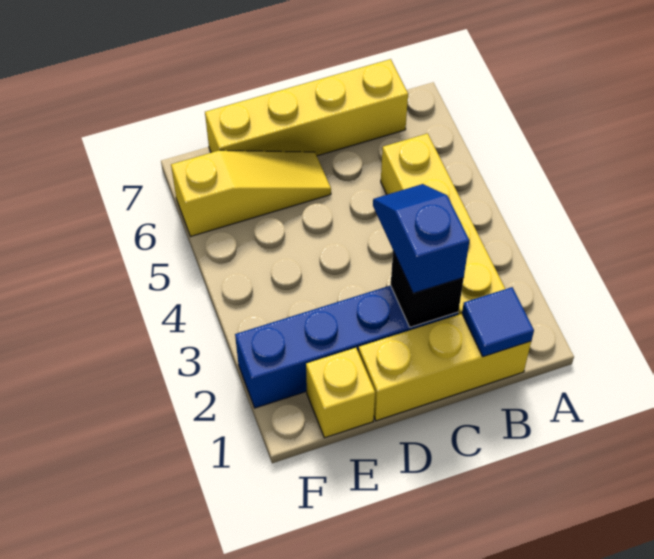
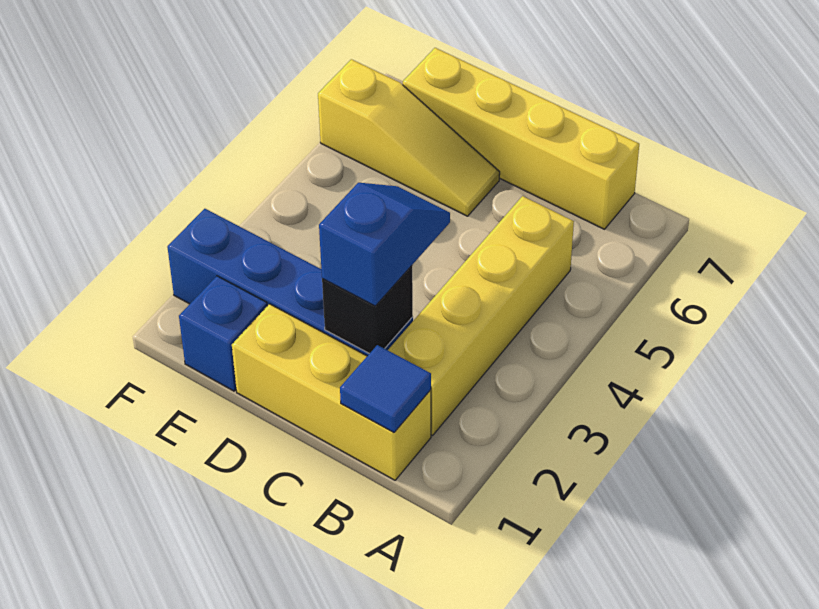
yellow brick E1 level 1 -> blue brick E1 level 1

